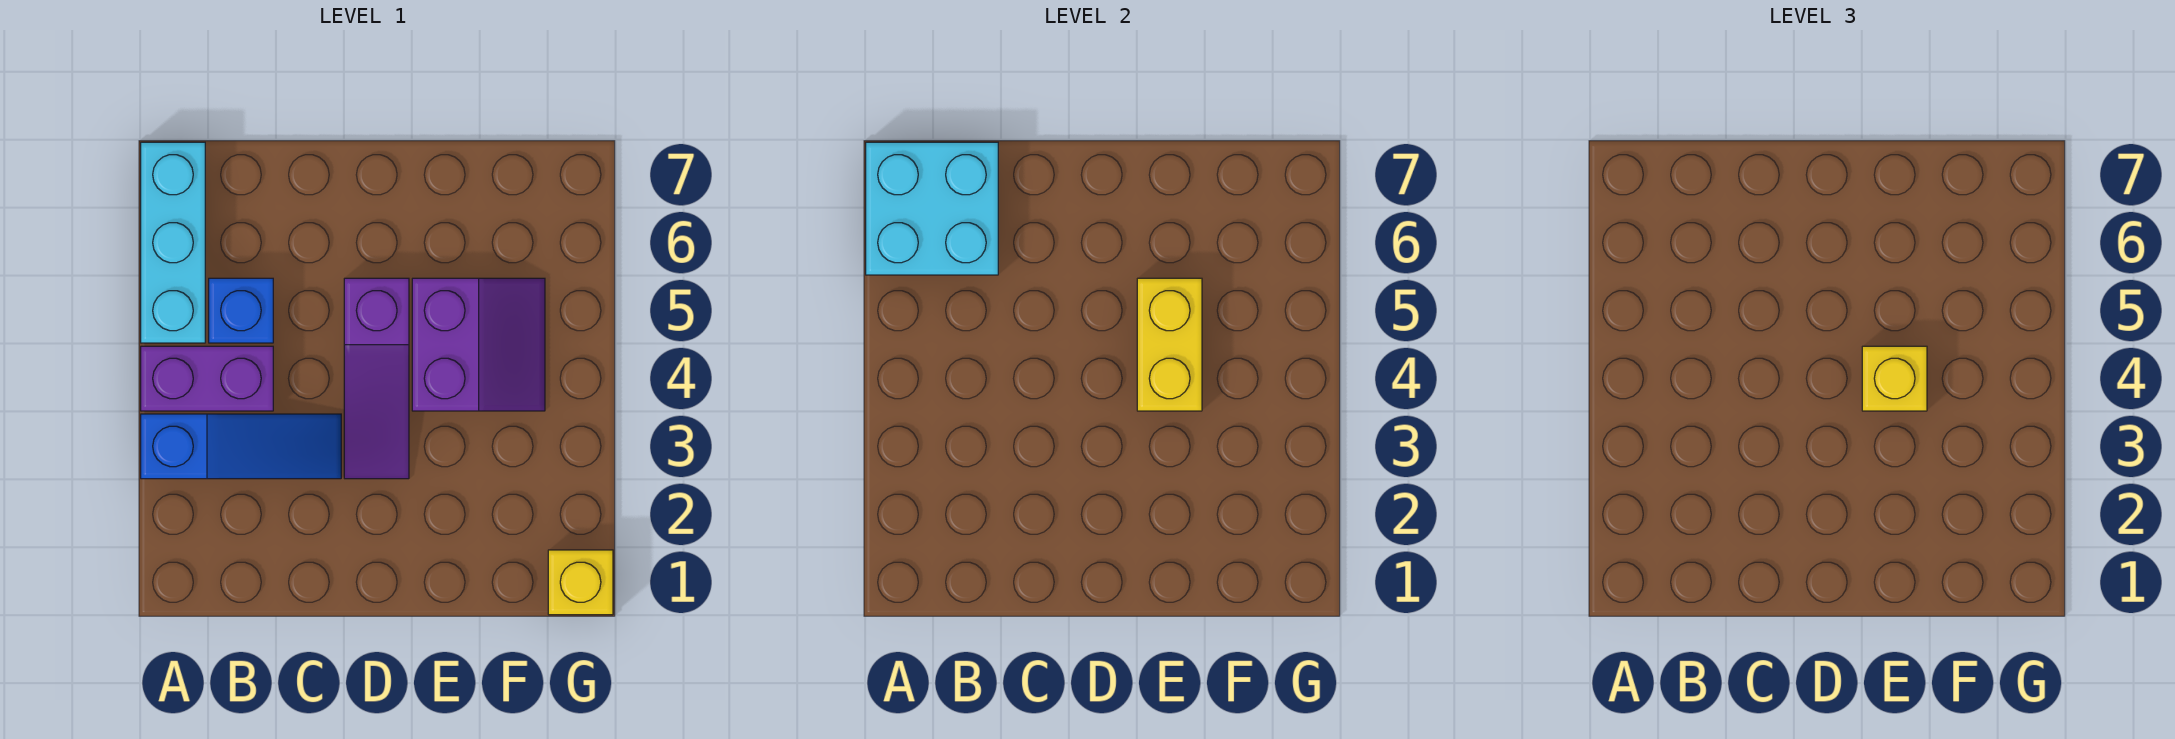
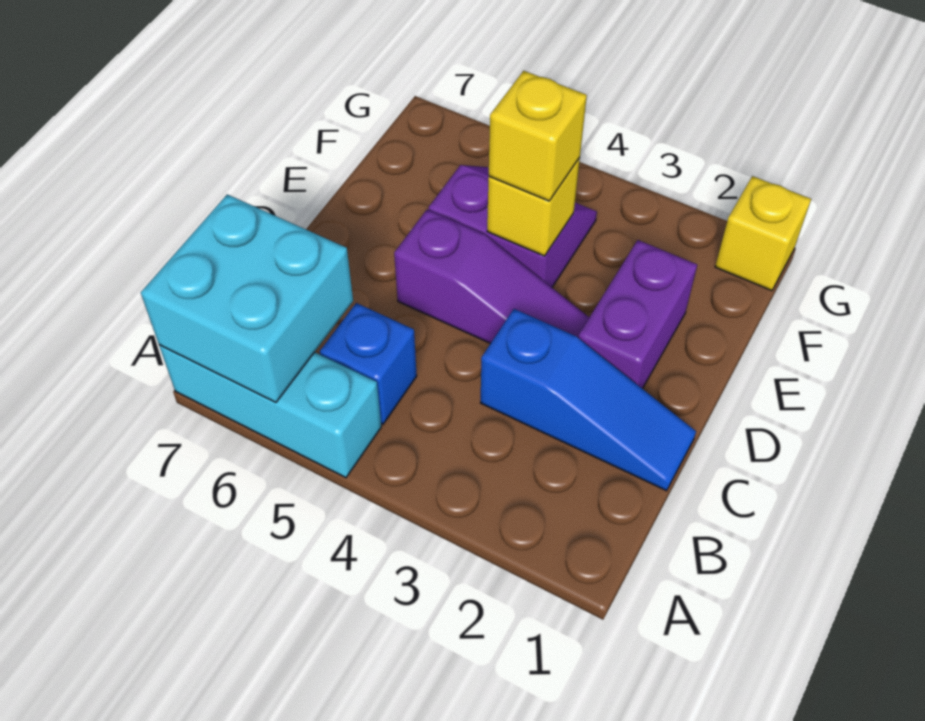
blue slope A3:C3 level 1 top A -> blue slope C1:C3 level 1 top 3
purple brick A4:B4 level 1 -> purple brick D2:E2 level 1
yellow brick E4:E5 level 2 -> yellow brick E4 level 2

